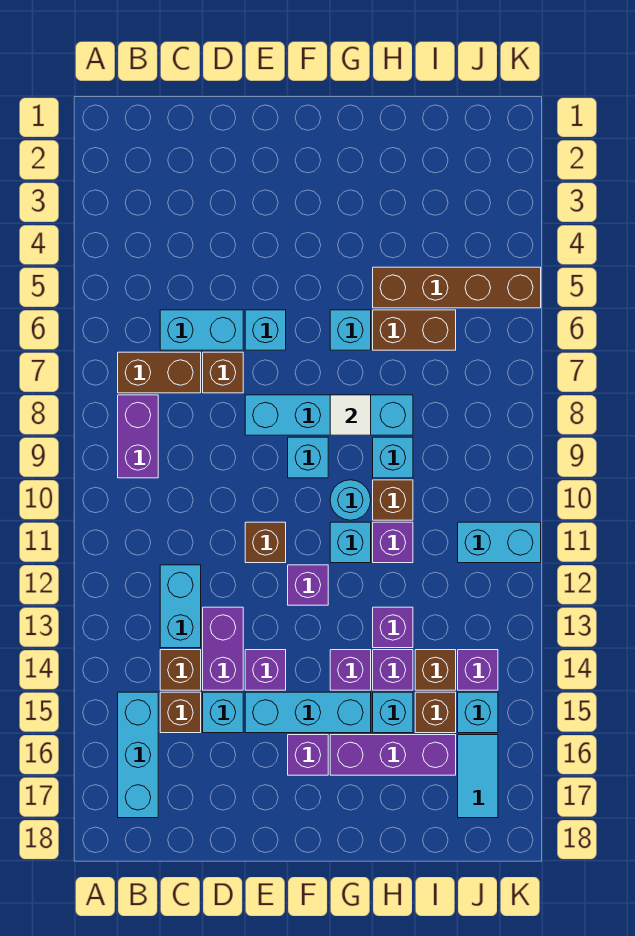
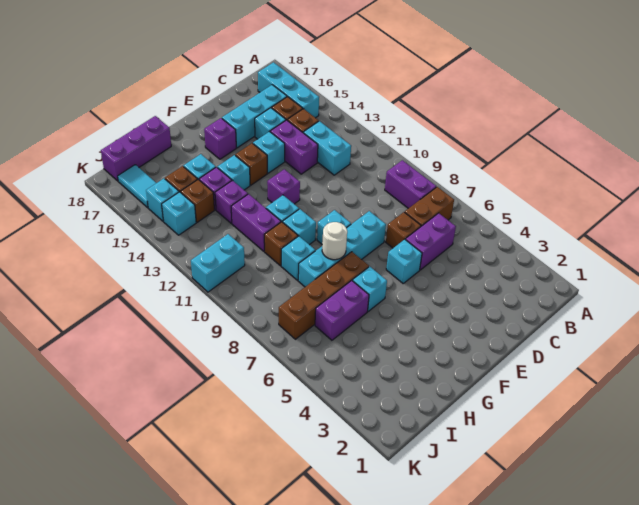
cyan brick C6:D6 level 1 -> purple brick C6:D6 level 1
brown brick E11 level 1 -> brown brick F14 level 1
purple brick E14 level 1 -> cyan brick E14 level 1
cyan brick E15:G15 level 1 -> cyan brick C16:E16 level 1
white tile G8 level 2 -> white round brick G8 level 2
cyan round brick G10 level 1 -> cyan brick G10 level 1
purple brick G14 level 1 -> cyan brick G14 level 1
purple brick G16:I16 level 1 -> purple brick H18:J18 level 1
brown brick H5:K5 level 1 -> brown brick G7:J7 level 1
brown brick H6:I6 level 1 -> purple brick H6:I6 level 1
purple brick H11 level 1 -> purple brick H11:H12 level 1
purple brick J14 level 1 -> cyan brick J14 level 1

